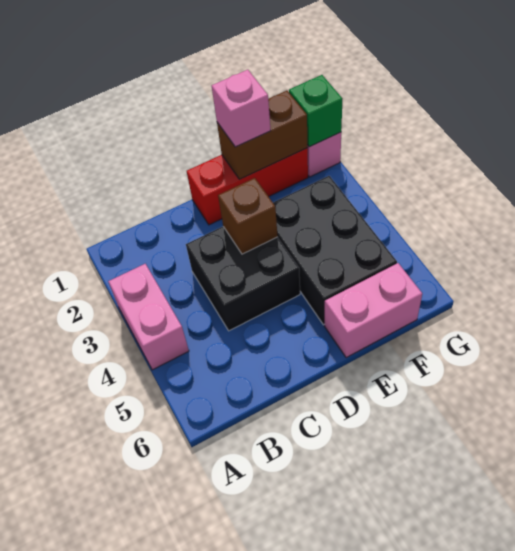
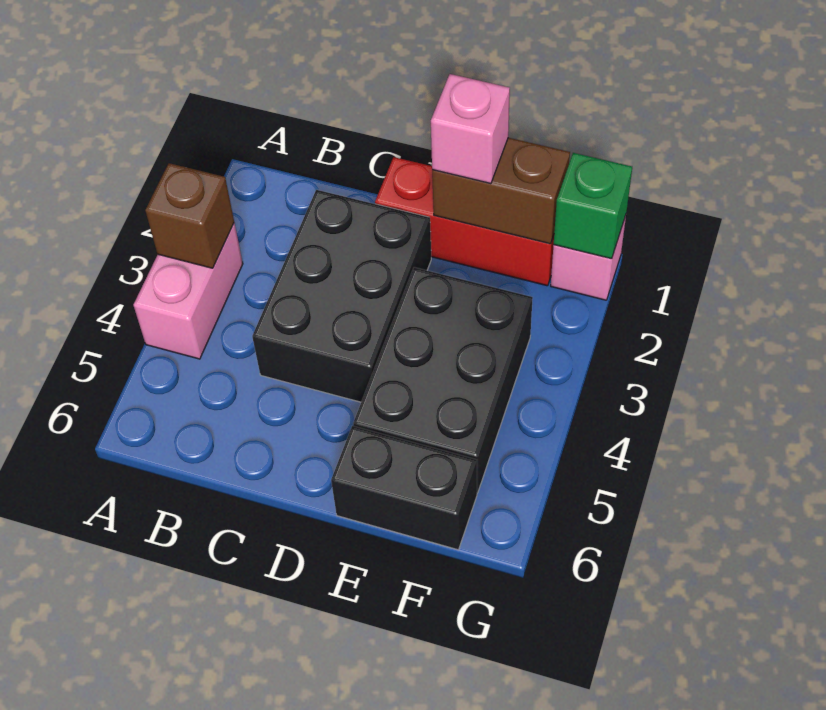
black brick C3:D4 level 1 -> black brick C2:D4 level 1
brown brick D3 level 2 -> brown brick A3 level 2
pink brick E6:F6 level 1 -> black brick E6:F6 level 1

